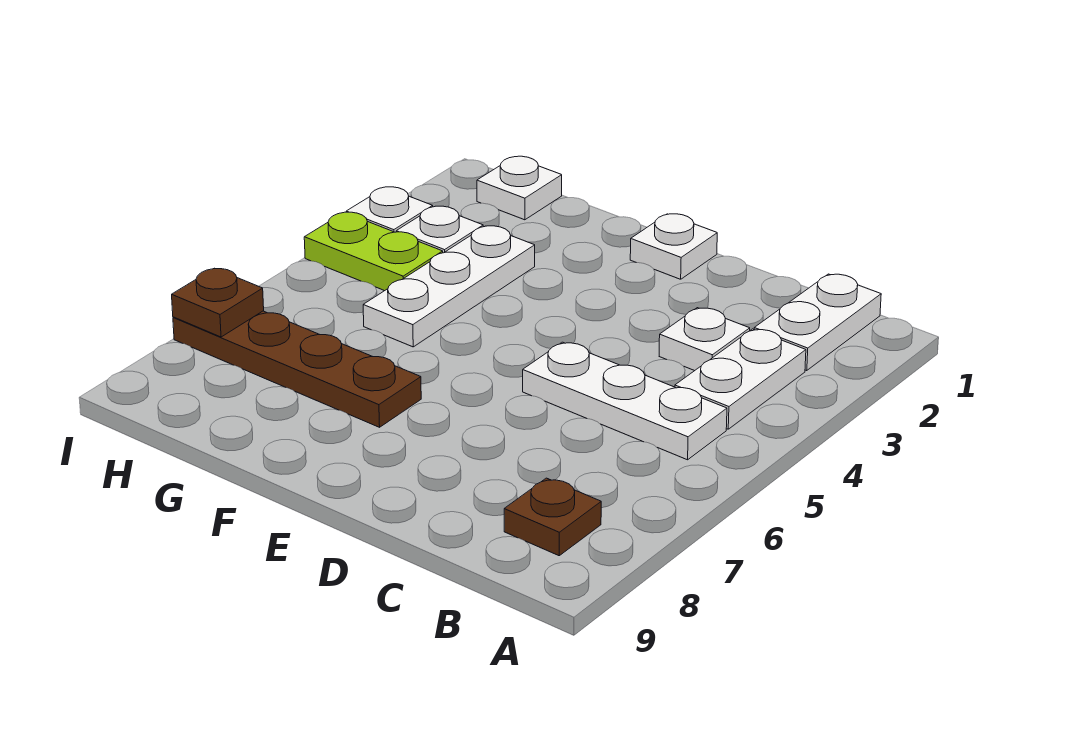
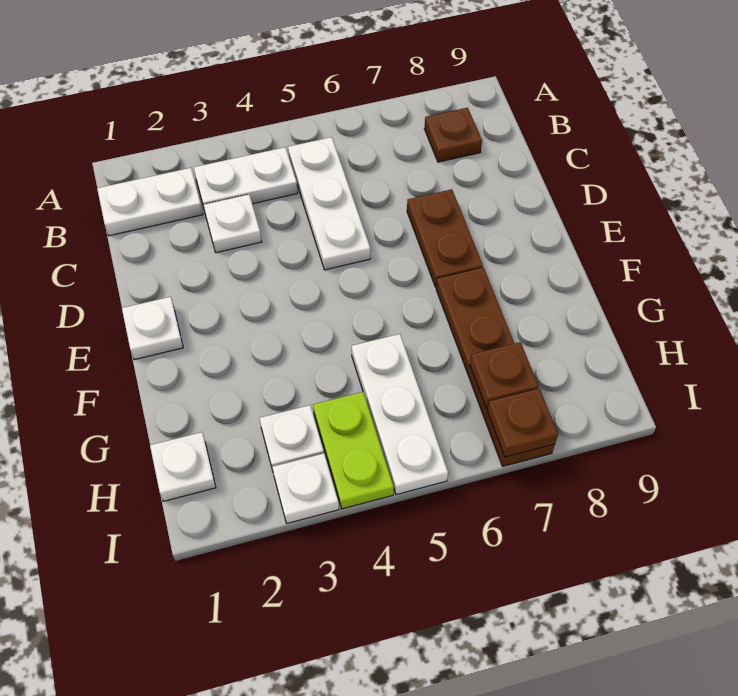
none -> brown plate D7:E7 level 1
white plate G3:G5 level 1 -> white plate G5:I5 level 1
none -> brown plate H7 level 2

